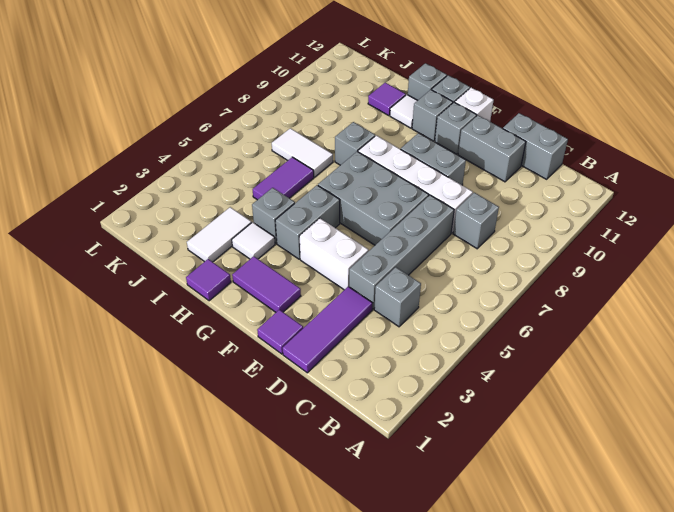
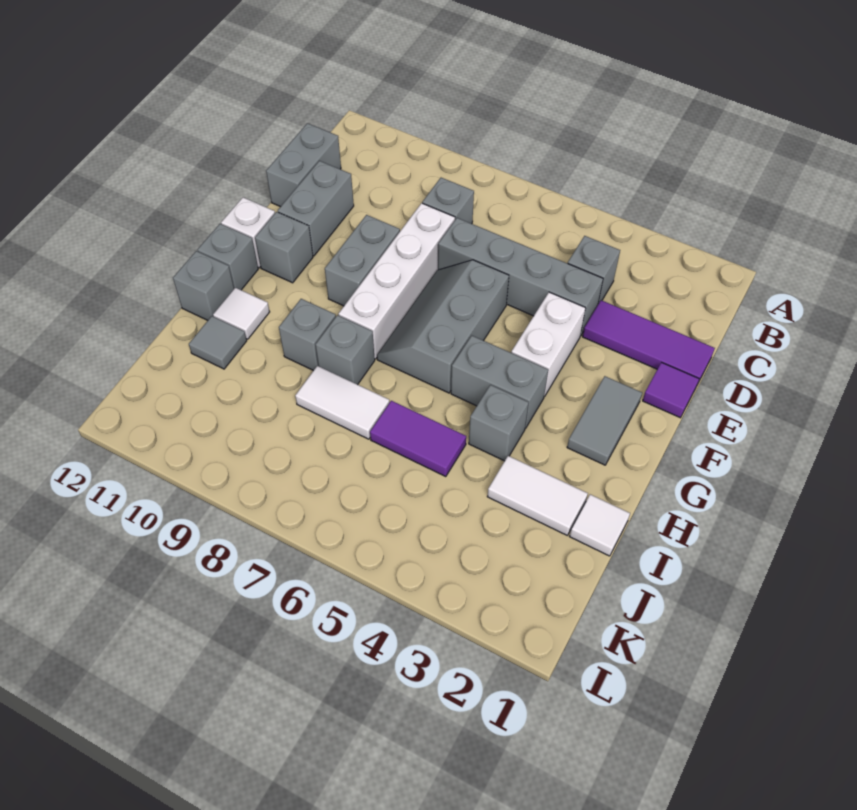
grey brick E6:G7 level 1 -> grey slope E6:G7 level 1 top 6
purple tile F2:G2 level 1 -> grey tile F2:G2 level 1
grey brick G11 level 1 -> grey brick H9 level 1
purple tile H1 level 1 -> none
white tile H3 level 1 -> white tile I1 level 1
white tile I7:J7 level 1 -> white tile I7:I8 level 1
purple tile I11 level 1 -> grey tile I11 level 1

